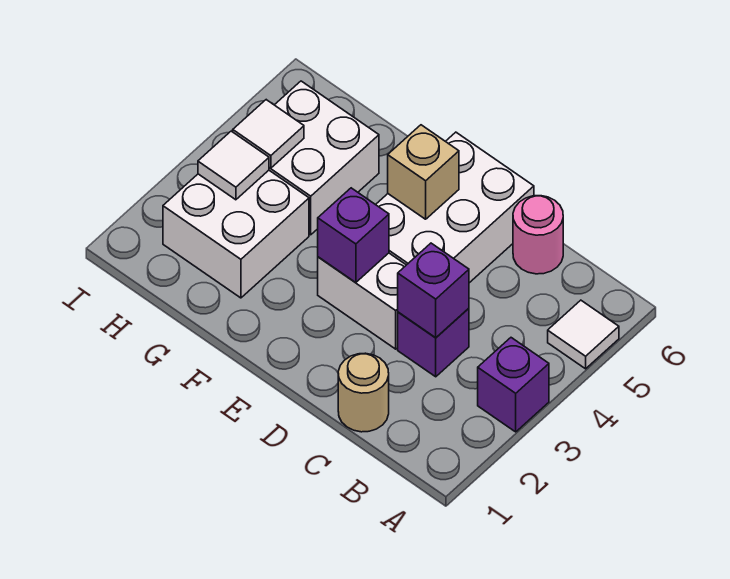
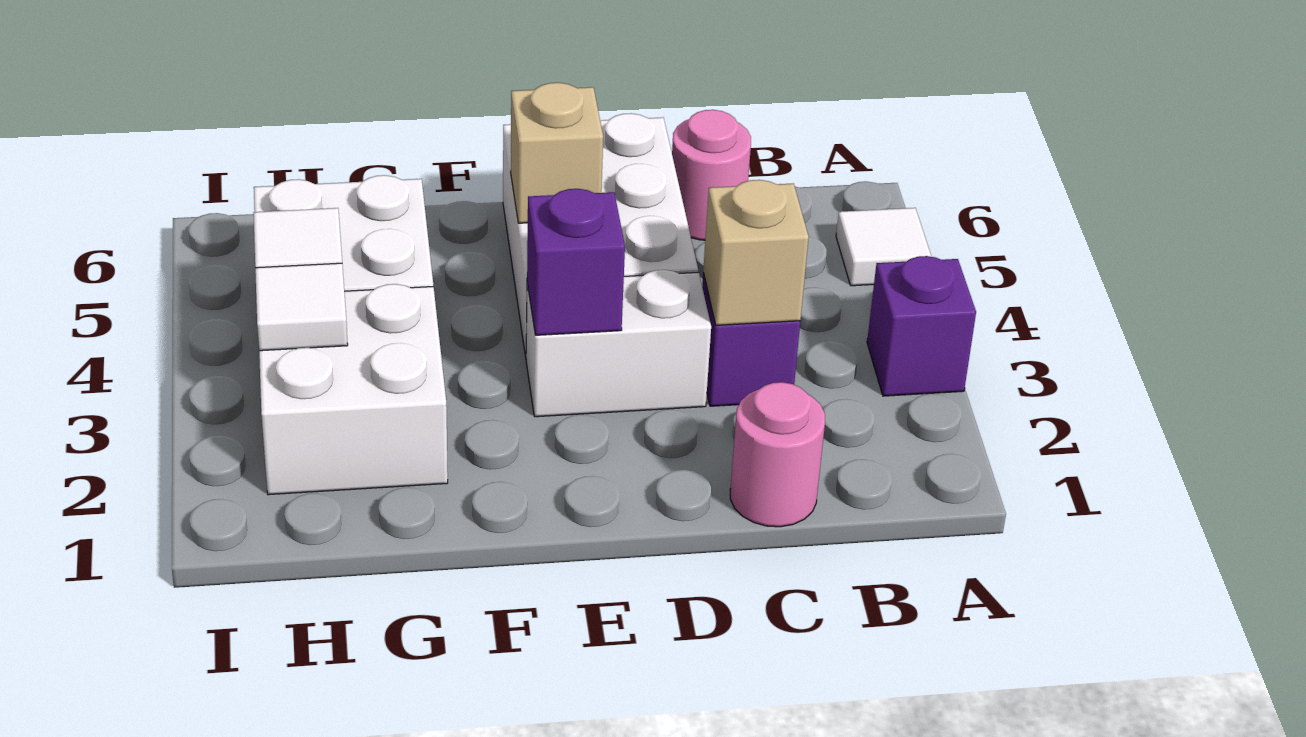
tan round brick C1 level 1 -> pink round brick C1 level 1
purple brick C3 level 2 -> tan brick C3 level 2

